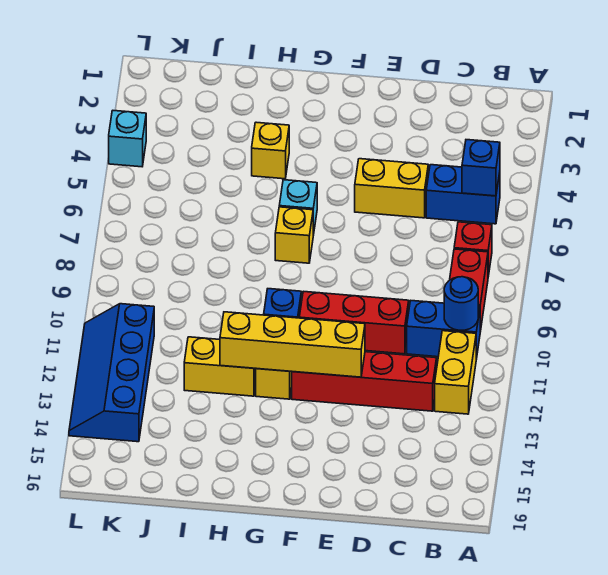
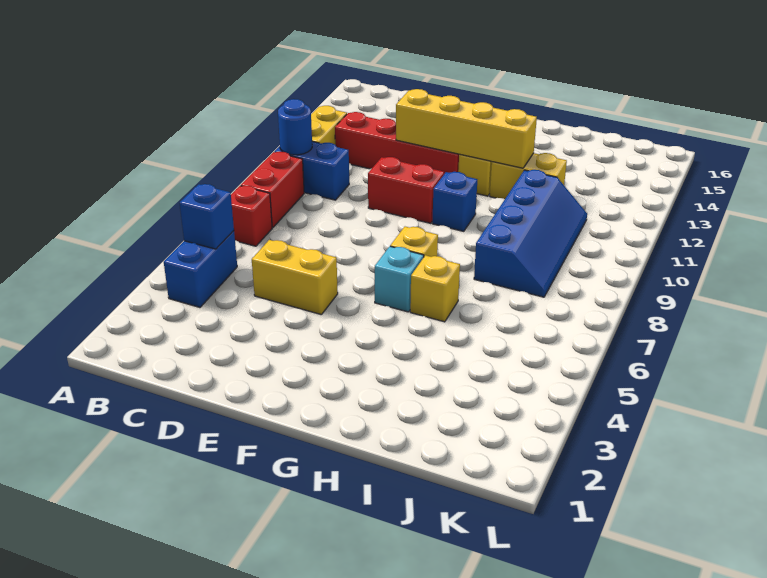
blue brick B5:C5 level 1 -> blue brick B4:B5 level 1
red brick D10:F10 level 1 -> red brick E10:F10 level 1
yellow brick H4 level 1 -> yellow brick H6 level 1
blue slope K11:L14 level 1 top K -> blue slope I8:J11 level 1 top I
cyan brick L4 level 1 -> none

